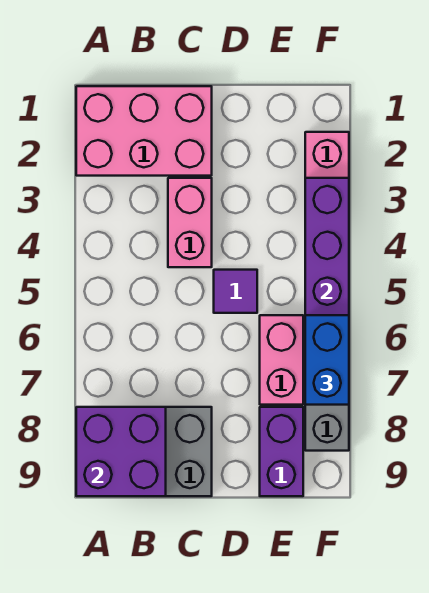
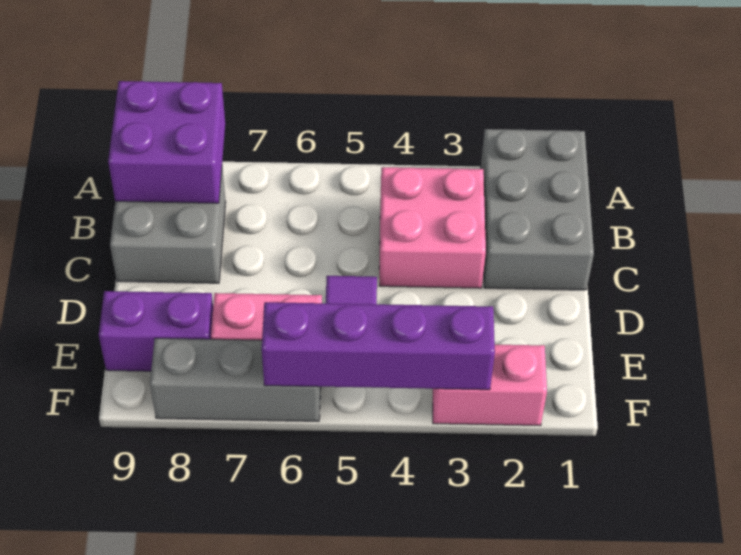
pink brick A1:C2 level 1 -> grey brick A1:C2 level 1
pink brick C3:C4 level 1 -> pink brick B3:C4 level 1
blue brick F6:F7 level 3 -> none

